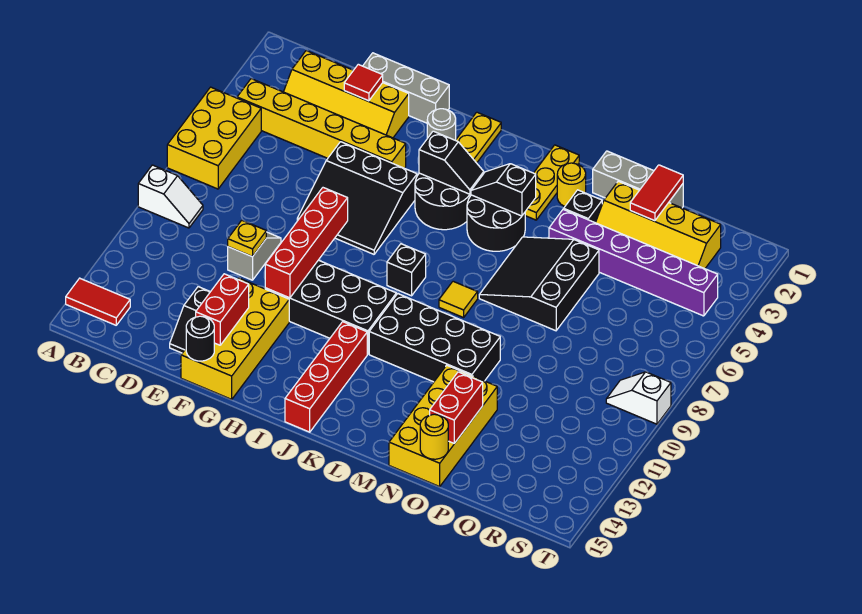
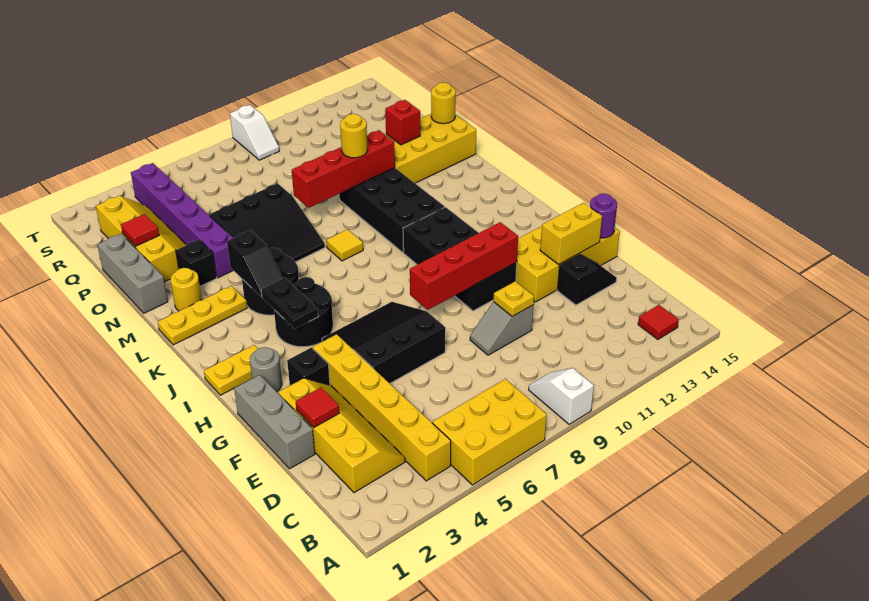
red tile A14:B14 level 1 -> red tile B14 level 1
black slope F5:H7 level 1 top 5 -> black slope F5:H7 level 1 top F
red brick F13:F14 level 2 -> yellow brick F13:F14 level 2
black round brick F15 level 2 -> purple round brick F15 level 2
black slope I4:J4 level 2 top I -> black plate I4:J4 level 2
black brick J8 level 1 -> black brick G3 level 1
red brick J12:J15 level 1 -> red brick N8:N11 level 2
none -> yellow round brick N10 level 3
red brick O13:O14 level 2 -> red brick O13 level 2
red tile P1:P2 level 2 -> red tile P2 level 2

